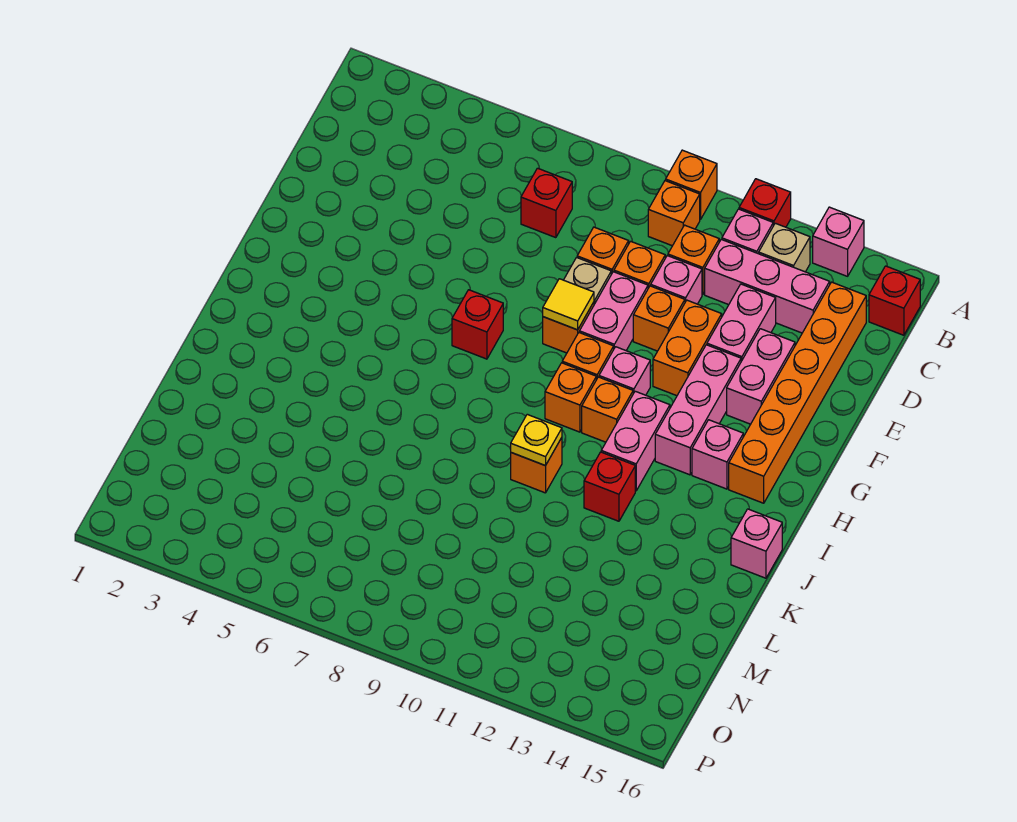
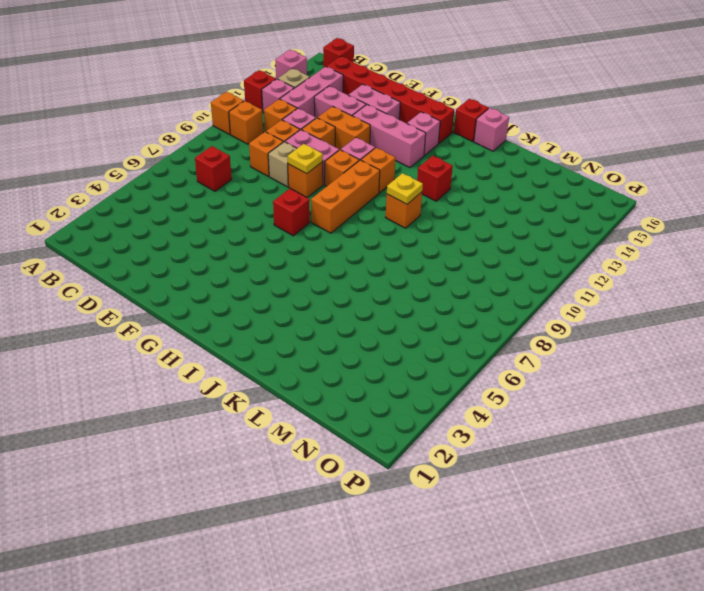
orange brick C15:H15 level 1 -> red brick C15:H15 level 1
yellow tile F9 level 2 -> yellow plate F9 level 2
orange brick H10 level 1 -> orange brick H8:H10 level 1
pink brick H12:I12 level 1 -> none
none -> red brick I16 level 1

